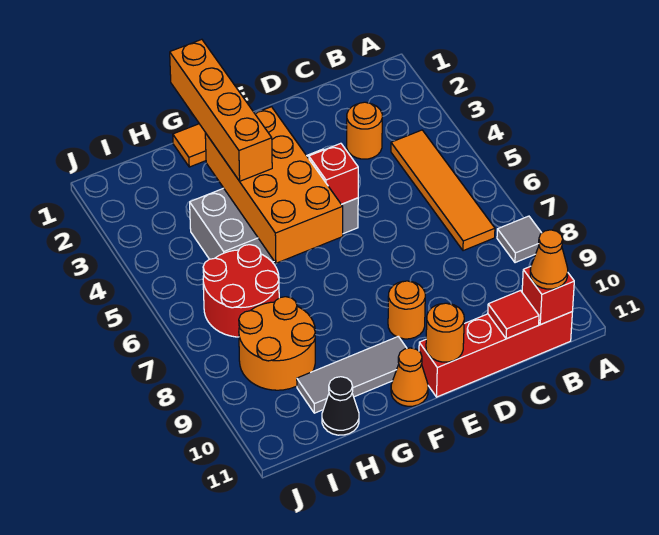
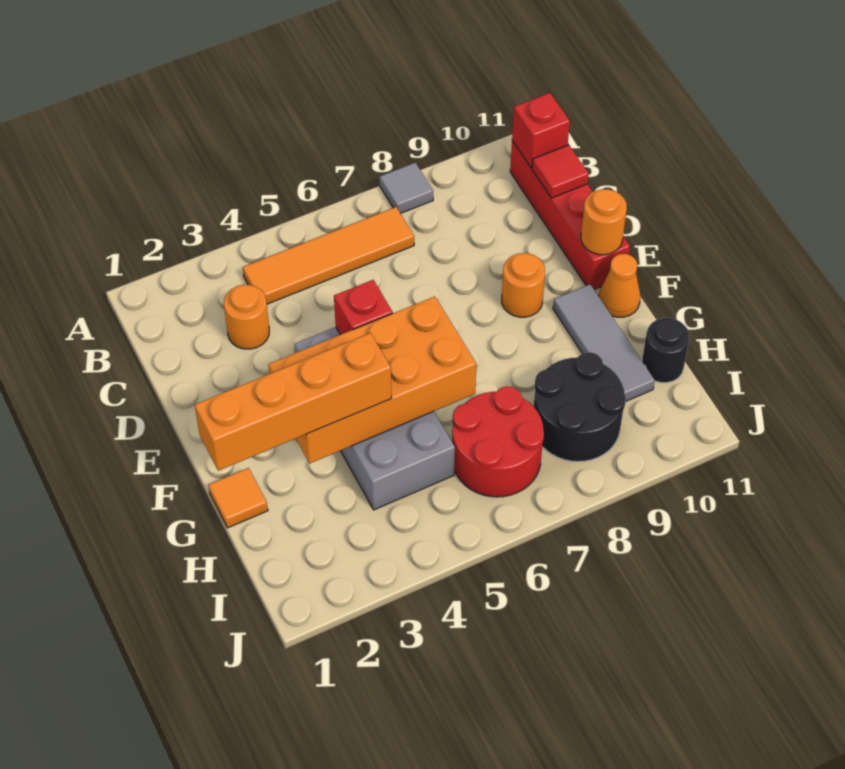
orange cone B11 level 3 -> none
orange round brick H8:I9 level 1 -> black round brick H8:I9 level 1
black cone H11 level 1 -> black round brick H11 level 1

